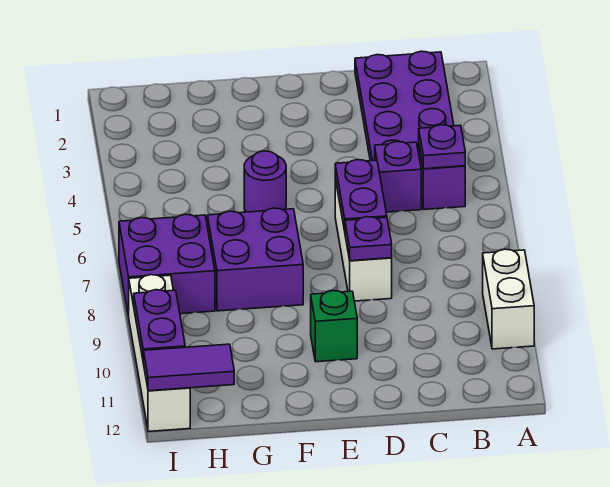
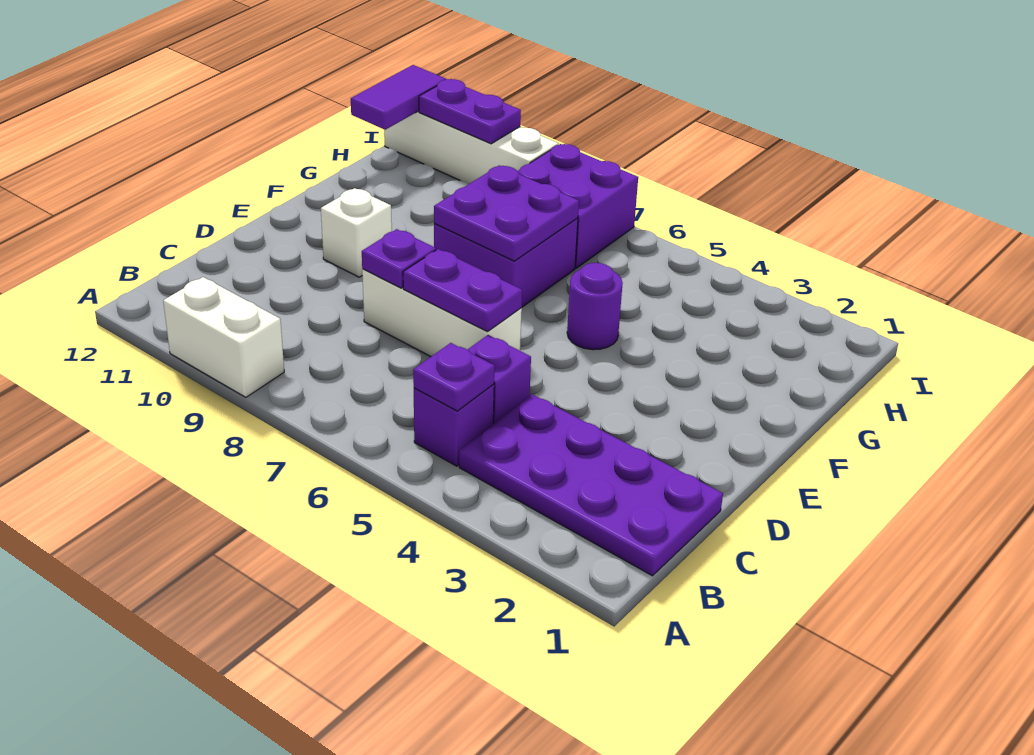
green brick E10 level 1 -> white brick E10 level 1
none -> purple plate F7:G8 level 2

